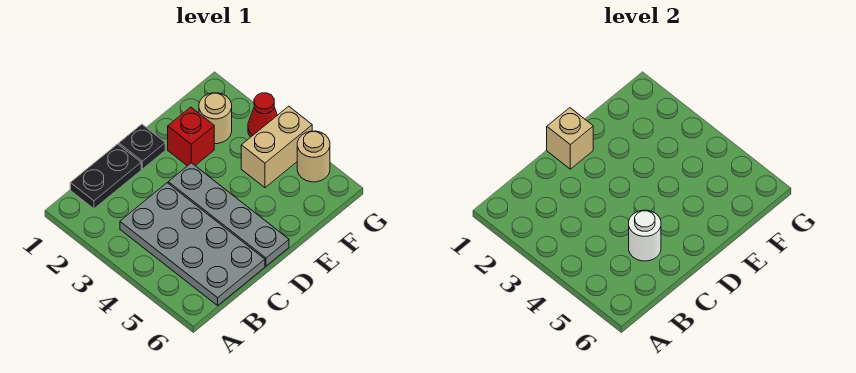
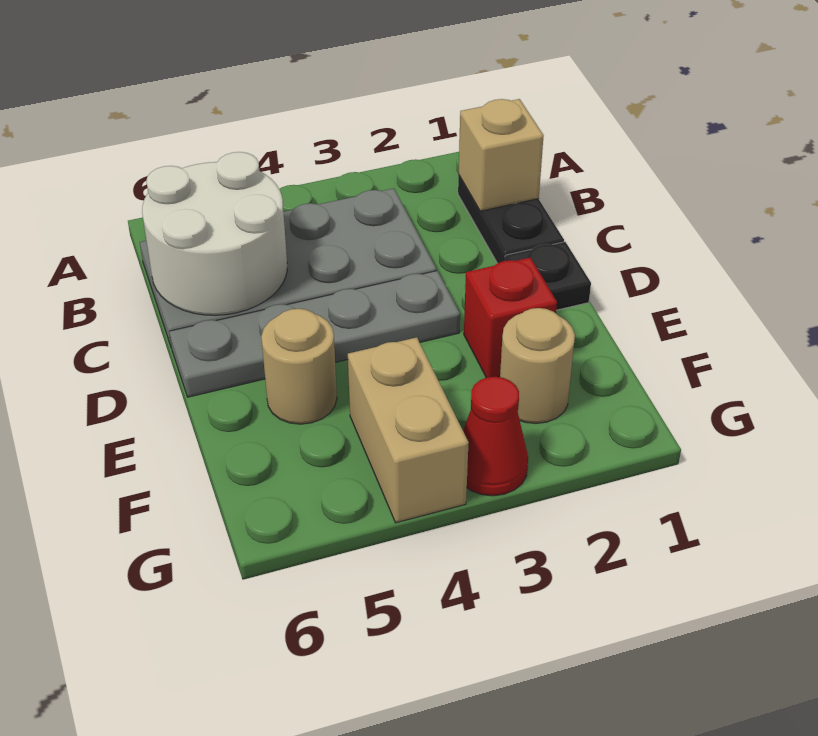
white round brick C5 level 2 -> white round brick B5:C6 level 2
tan brick D1 level 2 -> tan brick B1 level 2
tan round brick G5 level 1 -> tan round brick E5 level 1

